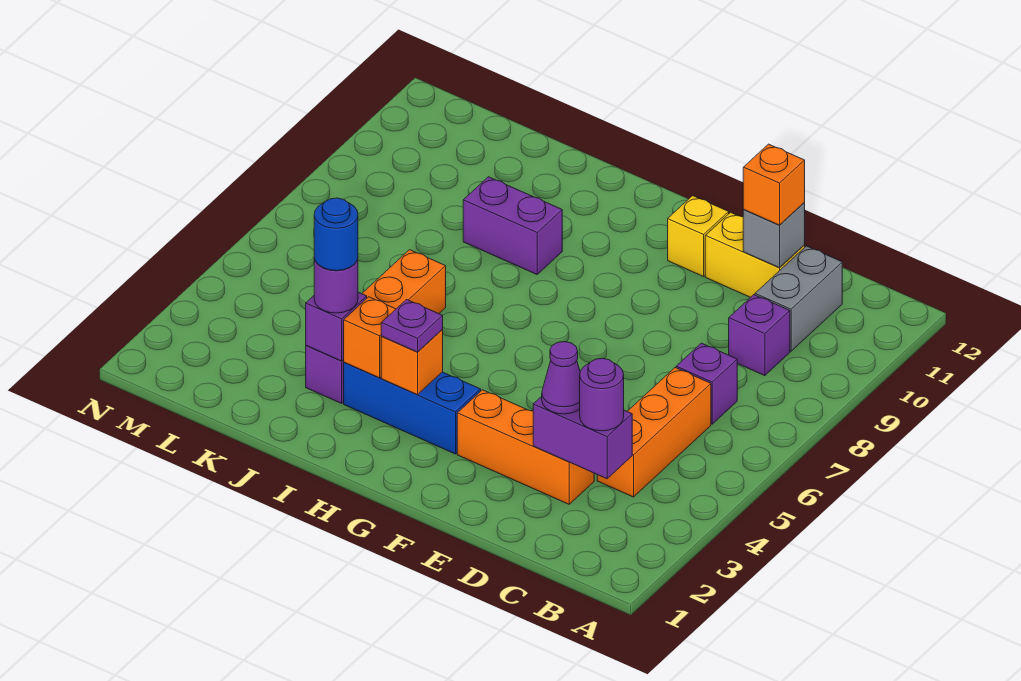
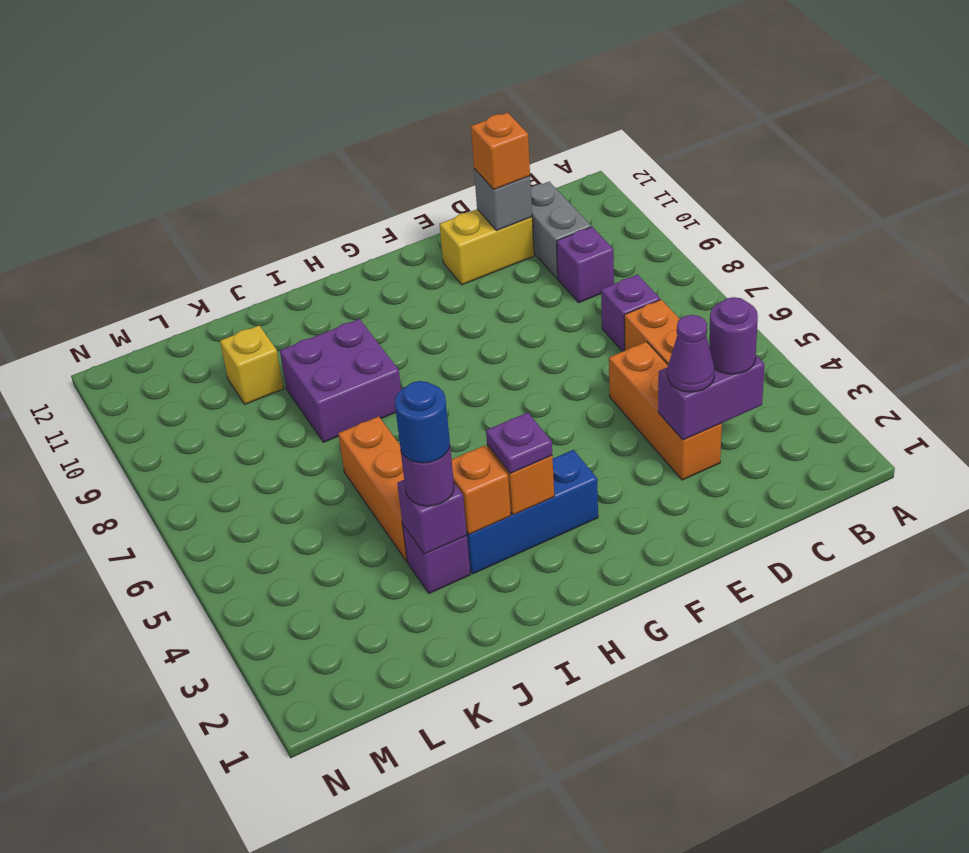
orange brick D3:F3 level 1 -> orange brick D3:D5 level 1
yellow brick F11 level 1 -> yellow brick K10 level 1
purple brick I9:J9 level 1 -> purple brick I8:J9 level 1

